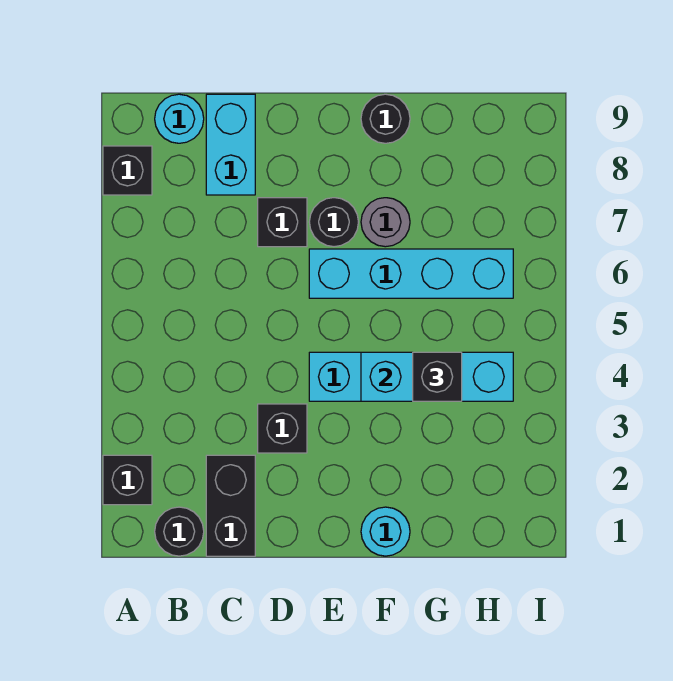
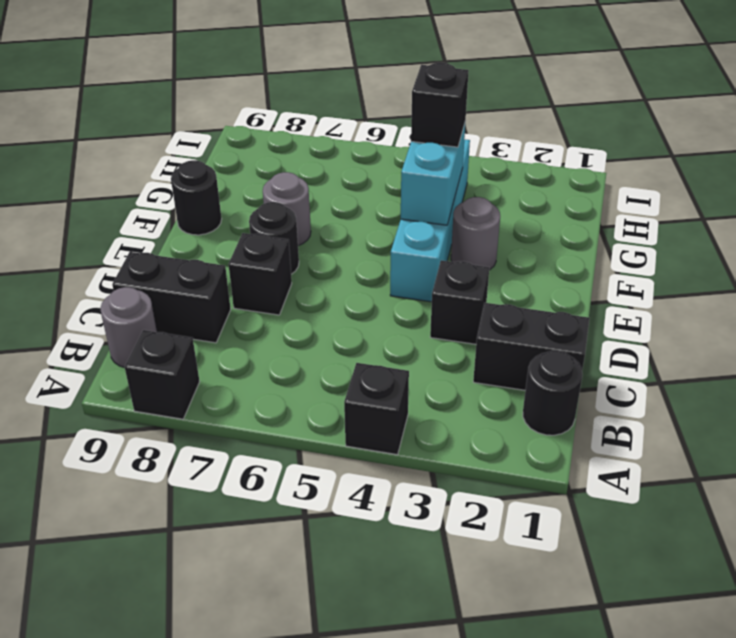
black brick A2 level 1 -> black brick A4 level 1
cyan round brick B9 level 1 -> grey round brick B9 level 1
cyan brick C8:C9 level 1 -> black brick C8:C9 level 1
cyan brick E6:H6 level 1 -> none
cyan round brick F1 level 1 -> none
none -> grey round brick F3 level 1

